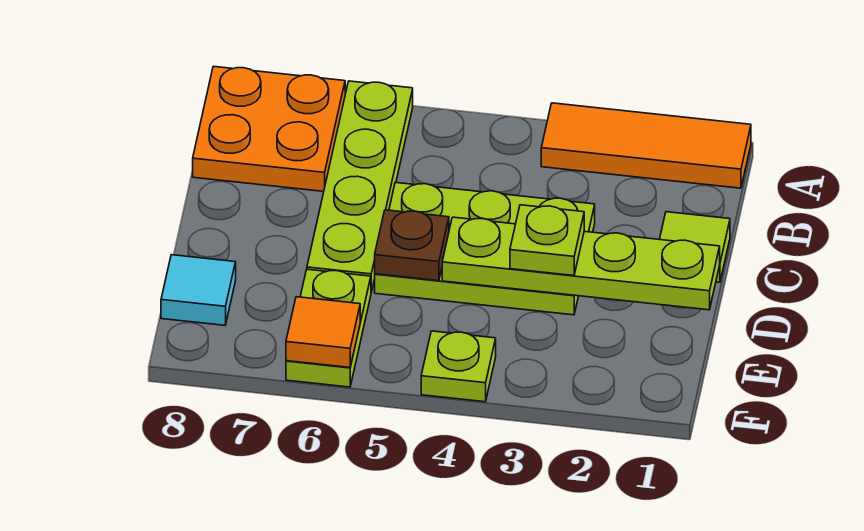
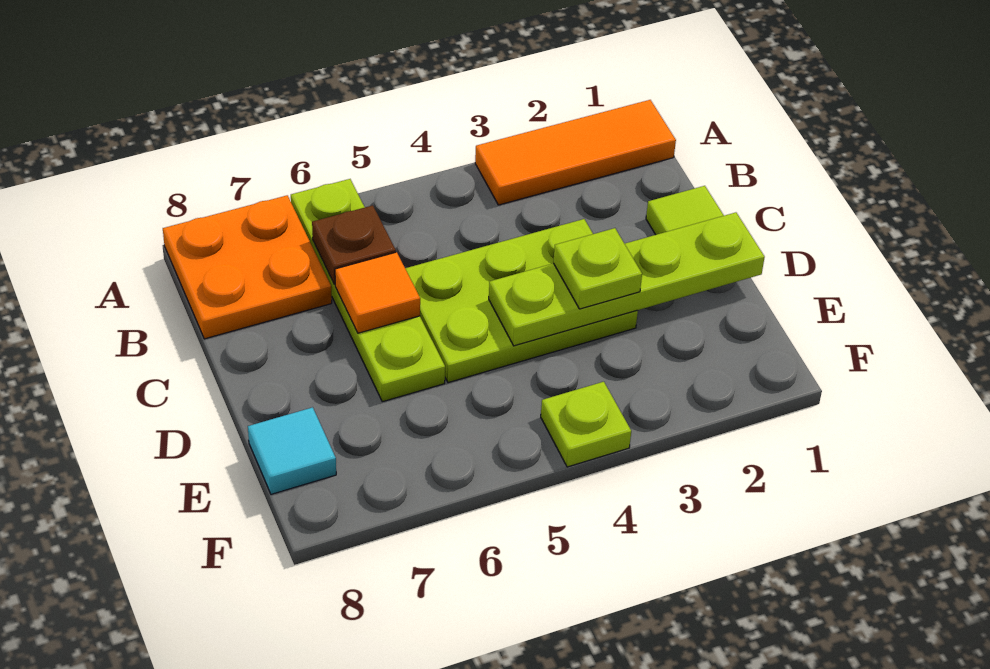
brown plate D5 level 2 -> brown plate B6 level 2
lime plate E6:F6 level 1 -> none
orange tile F6 level 2 -> orange tile C6 level 2

